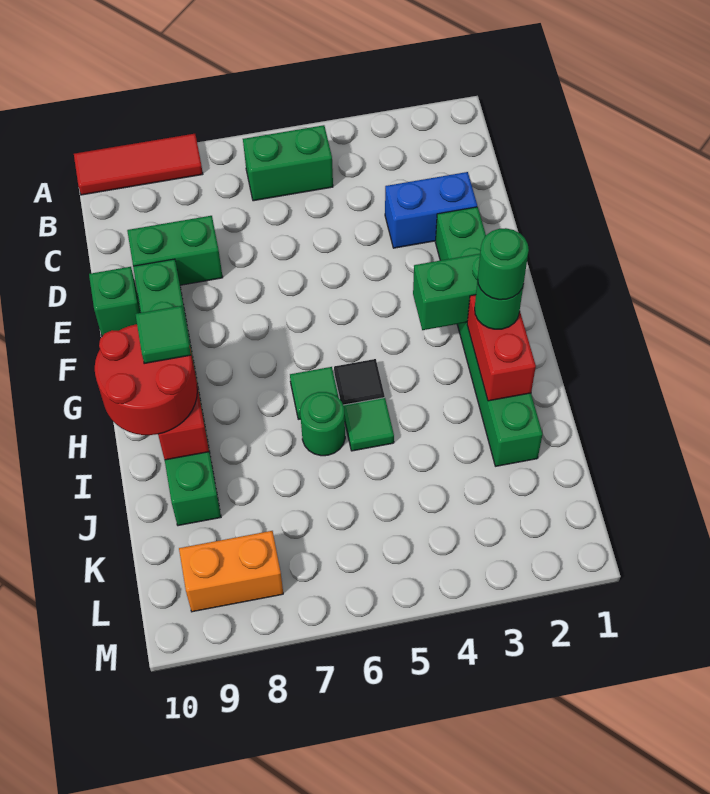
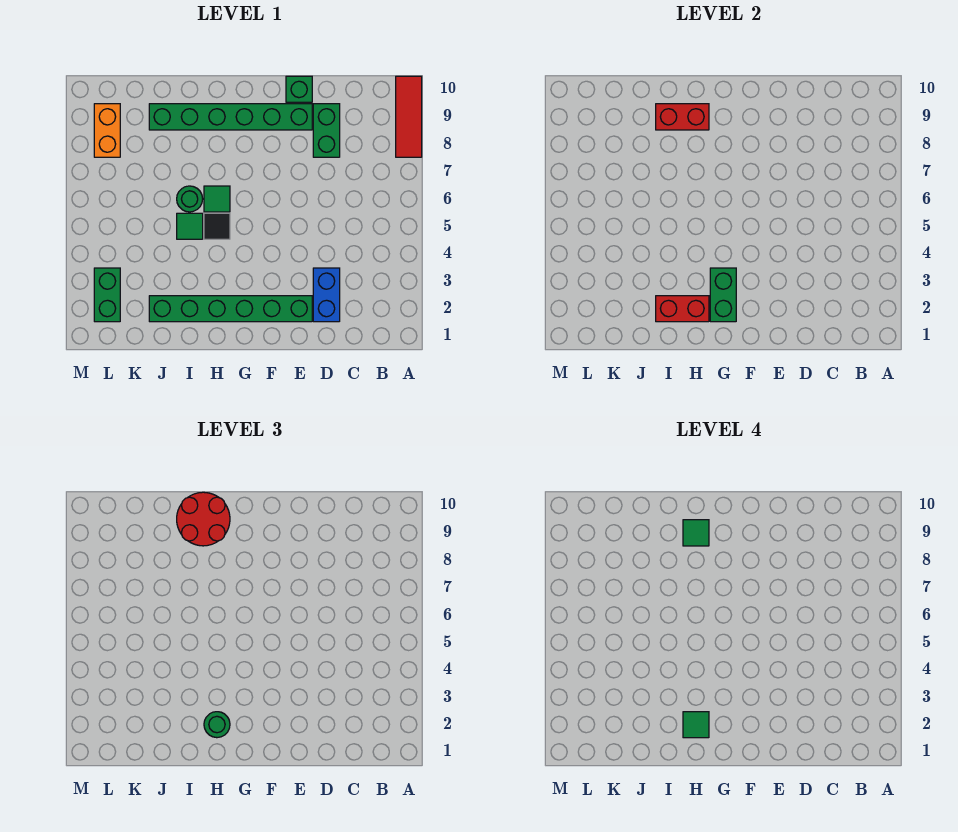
green brick B5:B6 level 1 -> green brick L2:L3 level 1
green round brick H2 level 4 -> green tile H2 level 4

